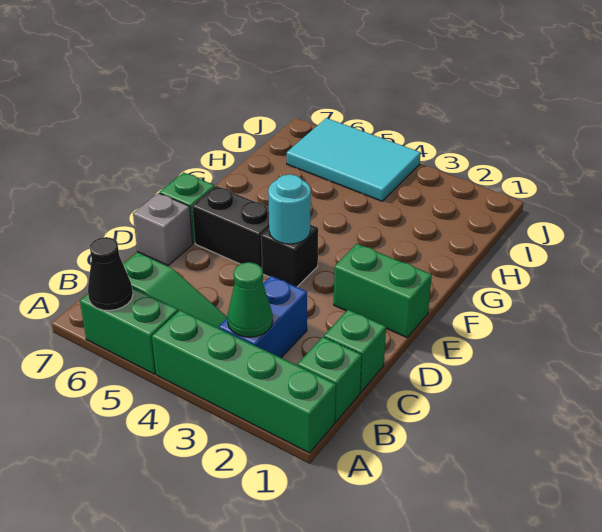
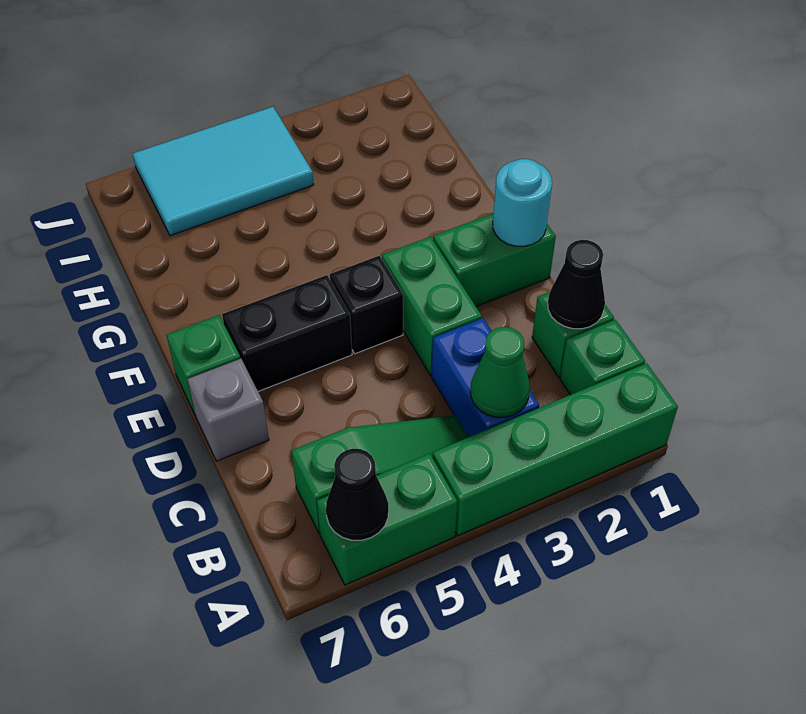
none -> black cone C1 level 2
none -> green brick D3:E3 level 1
cyan round brick E4 level 2 -> cyan round brick E1 level 2

